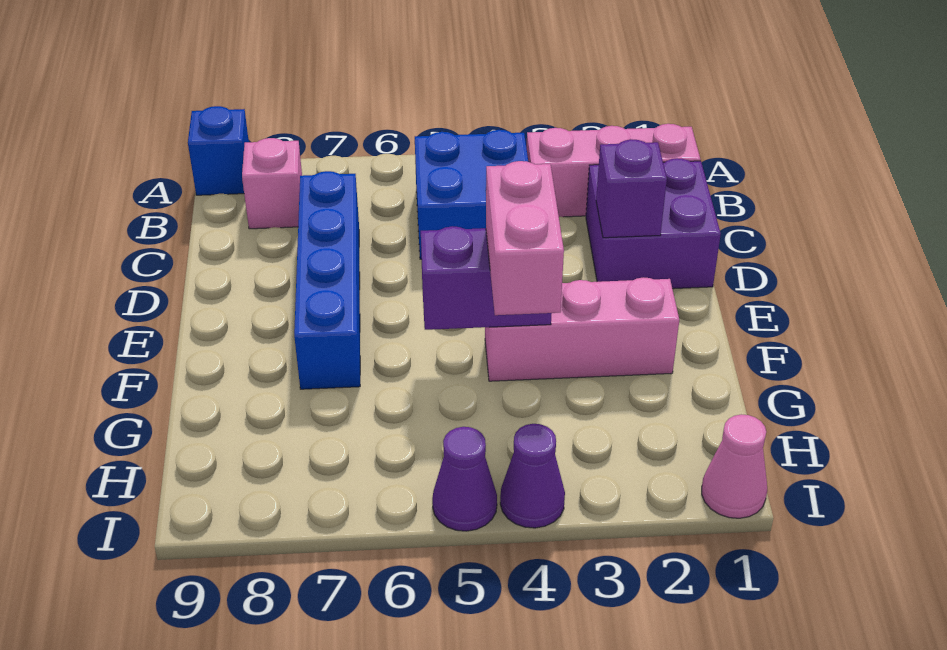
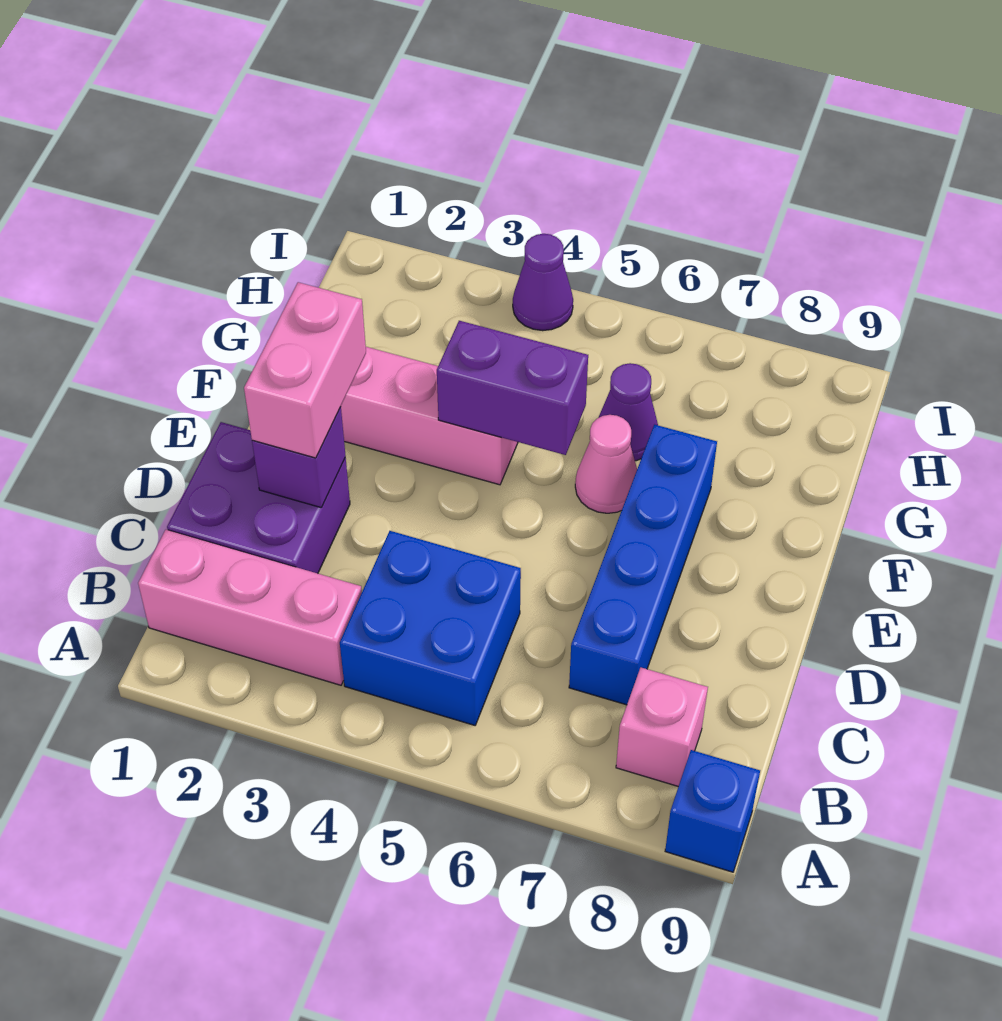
pink brick F4:G4 level 3 -> pink brick D2:E2 level 3
pink cone I1 level 1 -> pink cone F6 level 1
purple cone I5 level 1 -> purple cone G6 level 1

